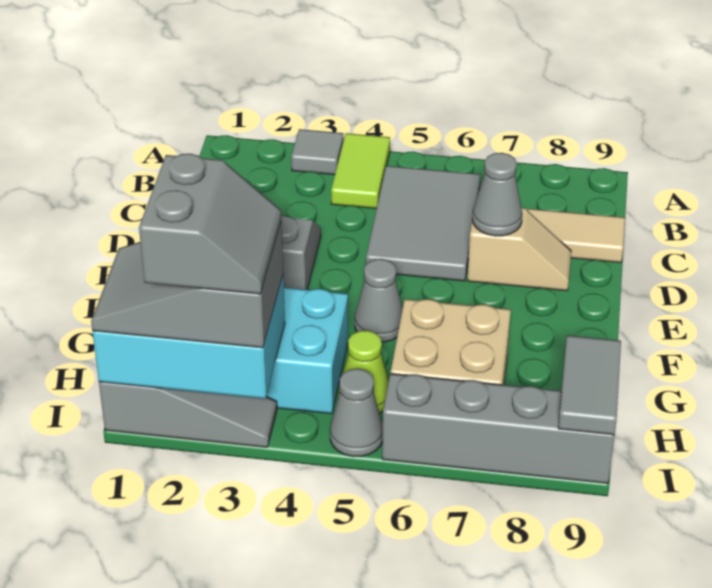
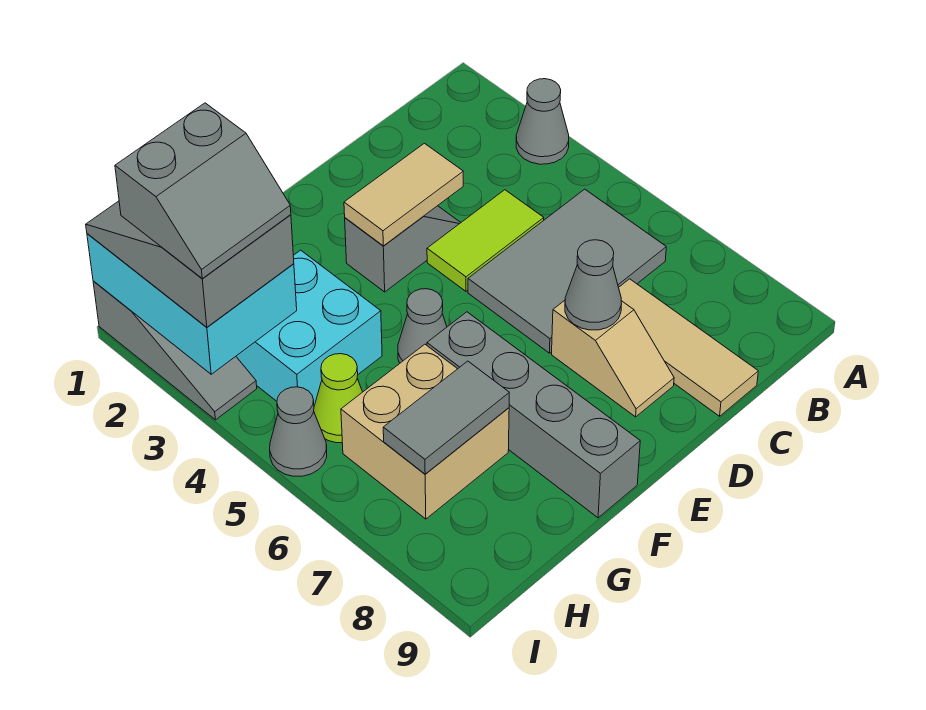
grey tile A3 level 1 -> grey cone A3 level 1
lime tile A4:B4 level 1 -> lime tile C4:D4 level 1
none -> tan tile D3:E3 level 2
grey tile H9:I9 level 2 -> grey tile G7:H7 level 2
grey brick I6:I9 level 1 -> grey brick F6:F9 level 1

